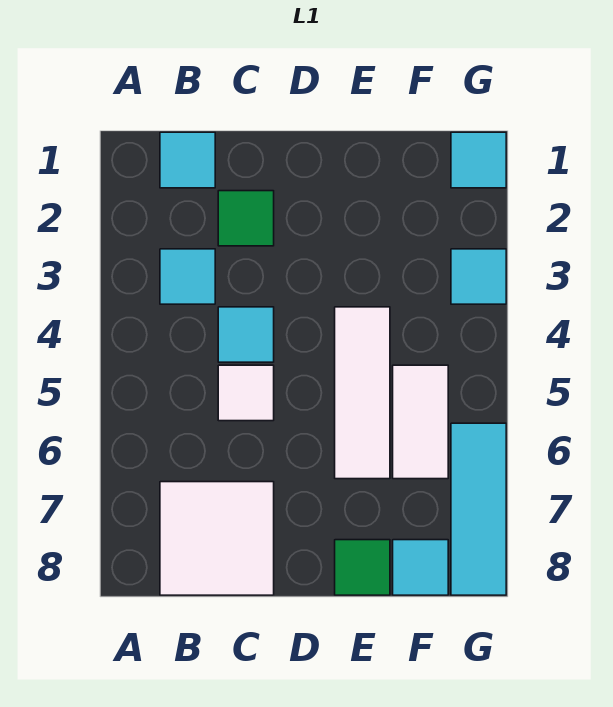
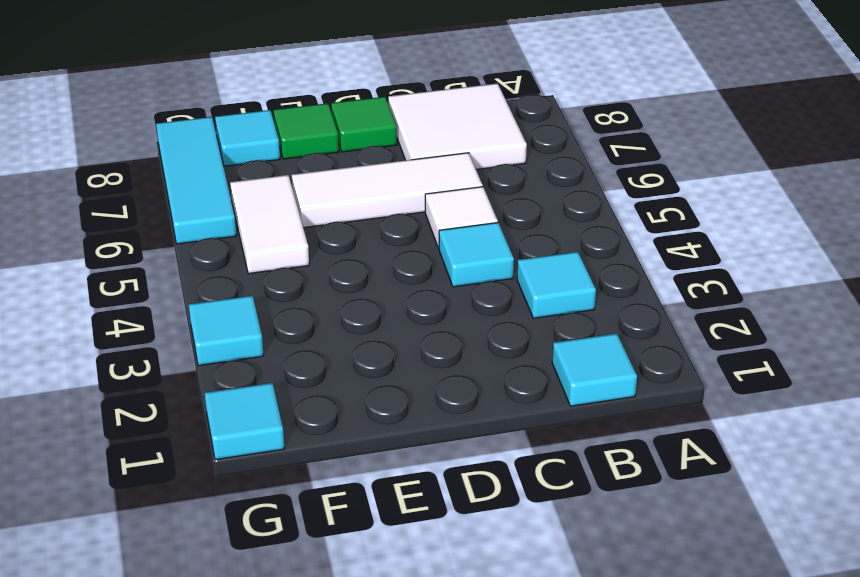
green tile C2 level 1 -> green tile D8 level 1
white tile E4:E6 level 1 -> white tile C6:E6 level 1

